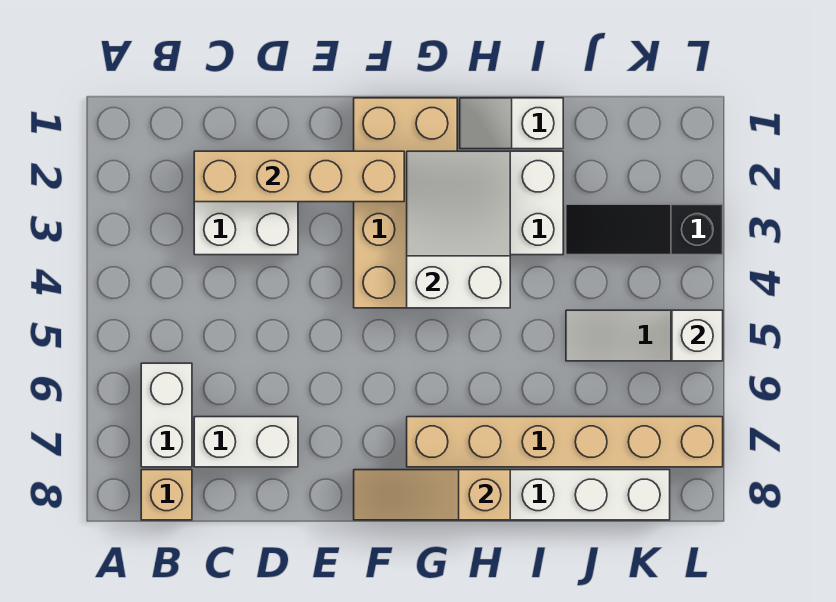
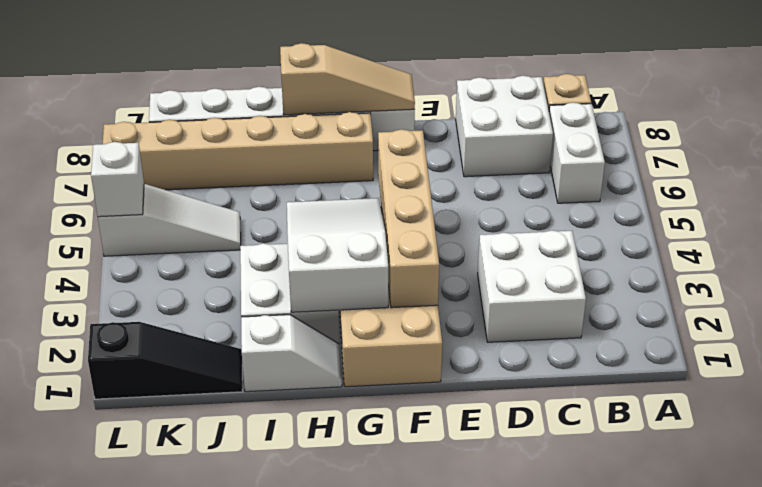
tan brick C2:F2 level 2 -> tan brick F2:F5 level 2
white brick C7:D7 level 1 -> white brick C7:D8 level 1
white slope G2:H4 level 2 top 4 -> white slope G2:H4 level 2 top 2
black slope J3:L3 level 1 top L -> black slope J1:L1 level 1 top L

